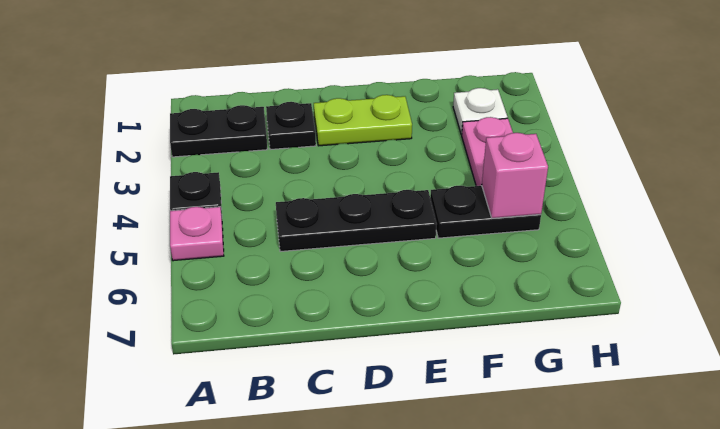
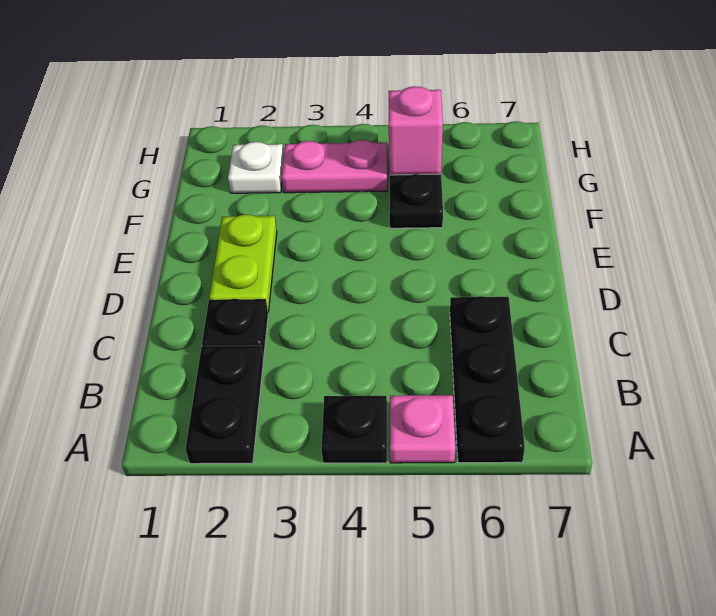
black plate C5:E5 level 1 -> black plate A6:C6 level 1

